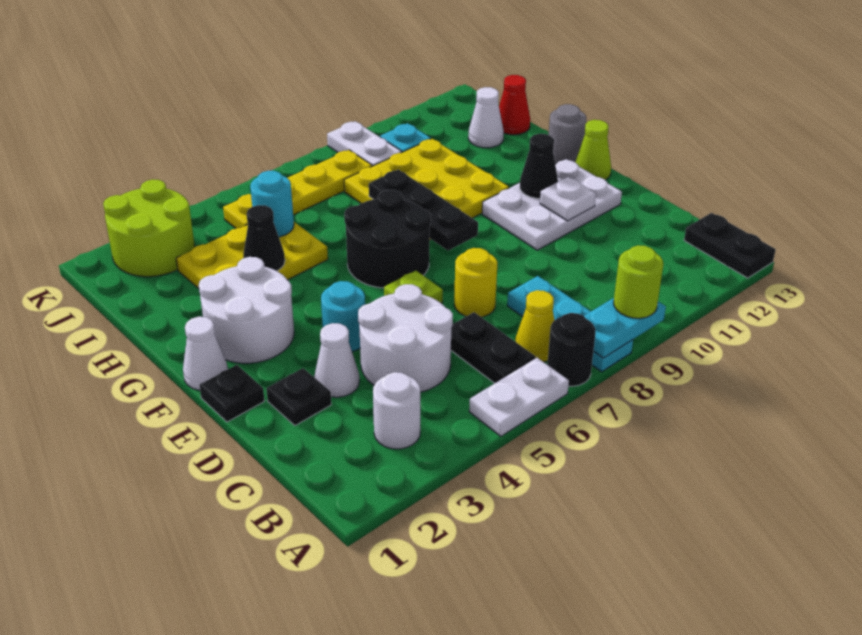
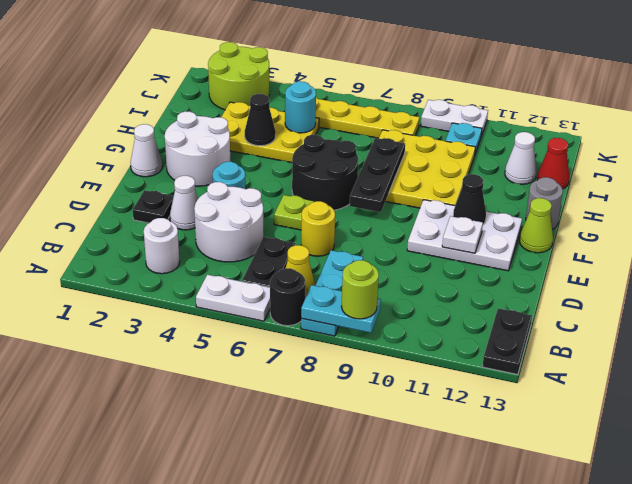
black plate E1 level 1 -> none
white plate J9:K9 level 1 -> white plate K9:K10 level 1

